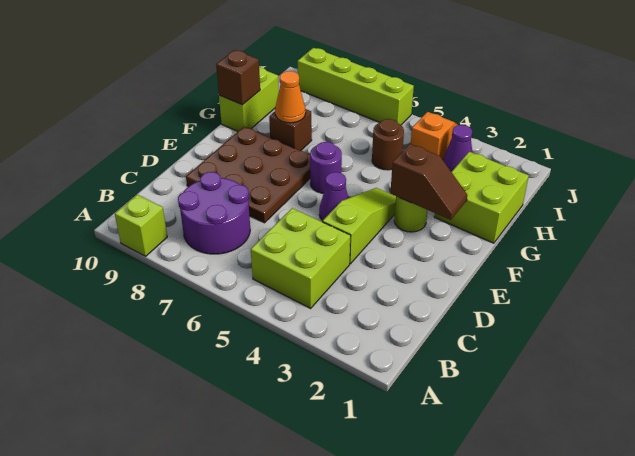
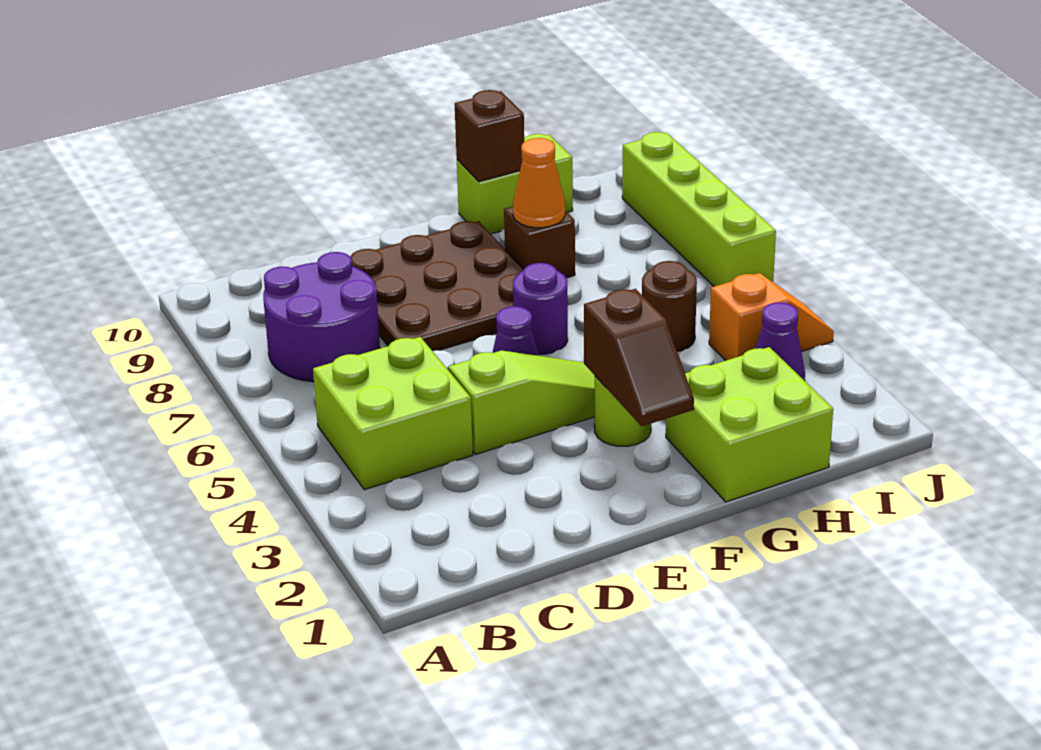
lime brick A9 level 1 -> none

